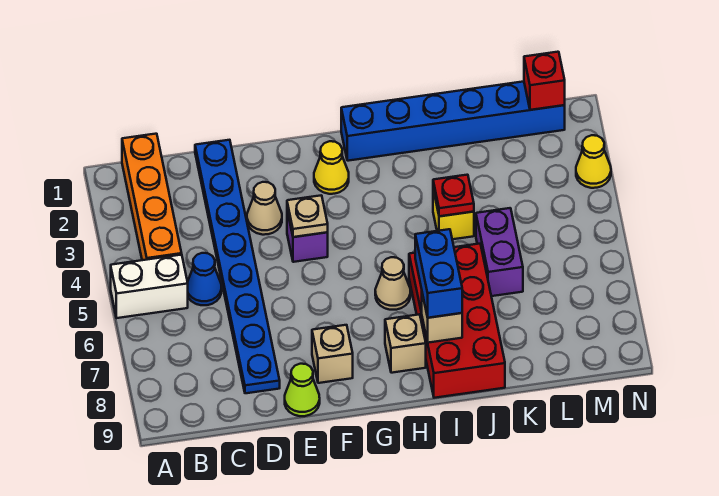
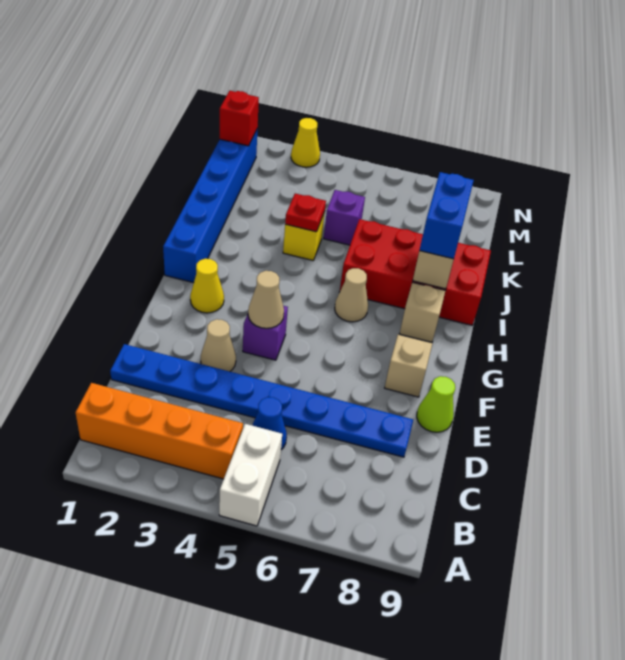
tan plate F4 level 2 -> tan cone F4 level 2
blue brick I7:I8 level 3 -> blue brick I8:J8 level 3
purple brick K5:K6 level 1 -> purple brick K5 level 1

